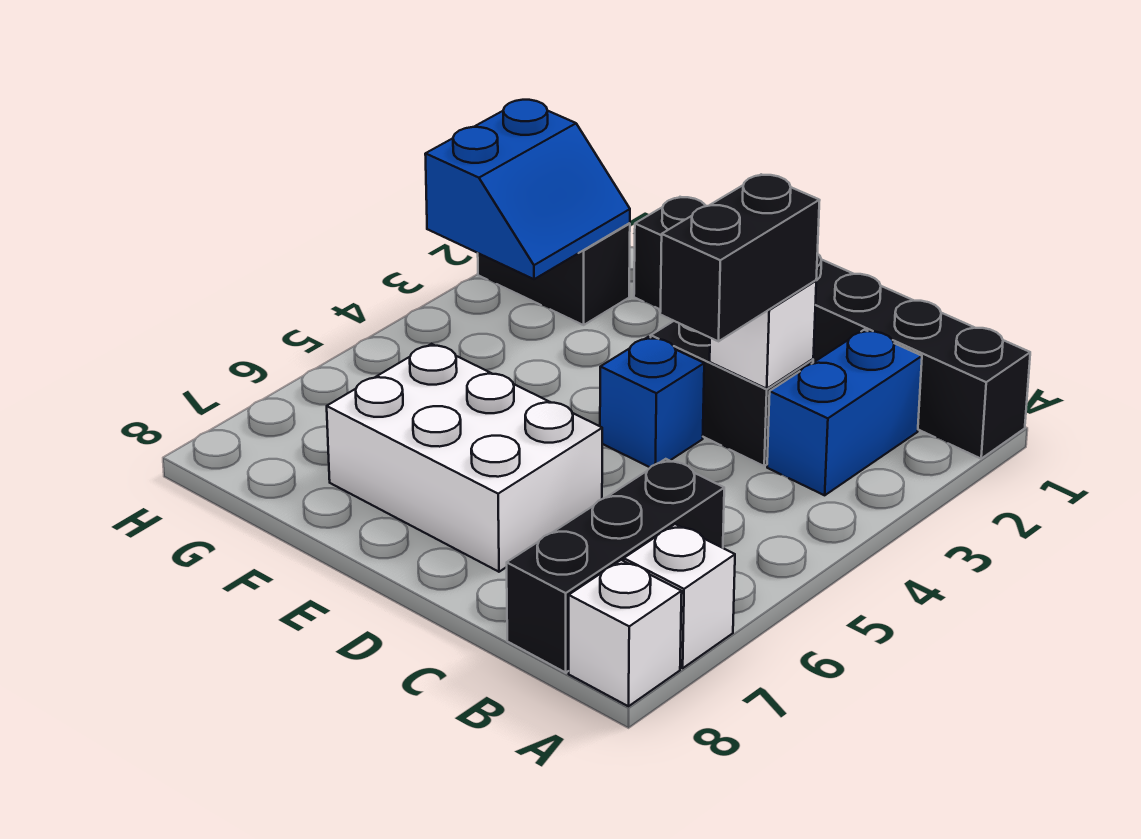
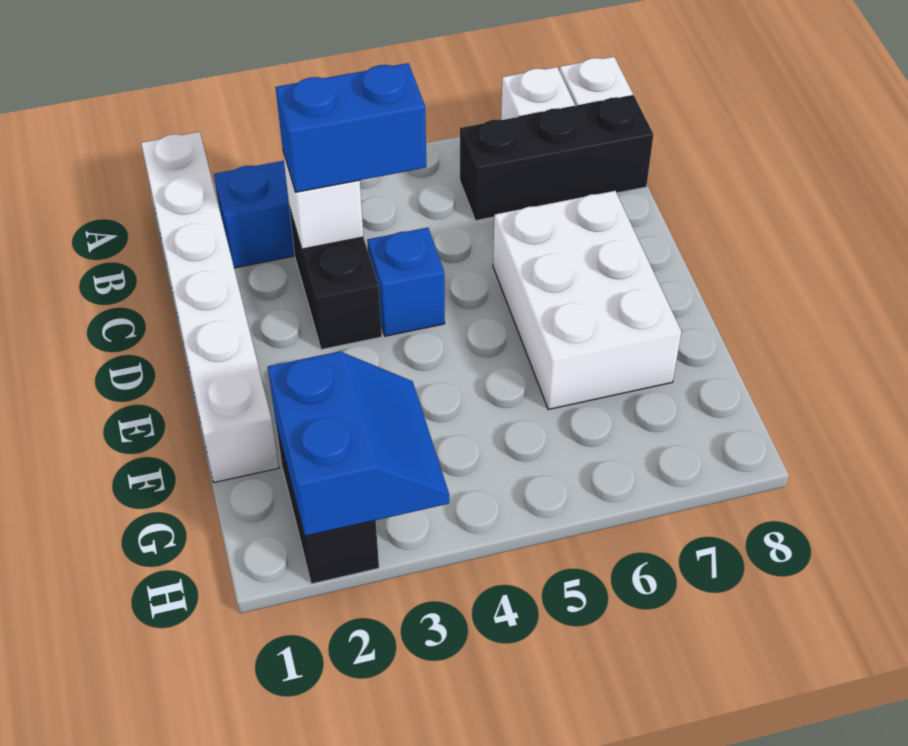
black brick A1:F1 level 1 -> white brick A1:F1 level 1
black brick C3:C4 level 3 -> blue brick C3:C4 level 3
blue slope G2:H3 level 2 top H -> blue slope G2:H3 level 2 top 2

